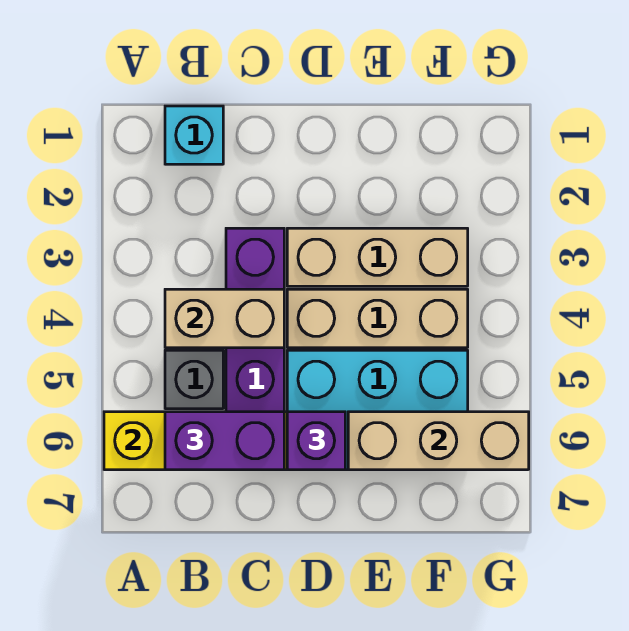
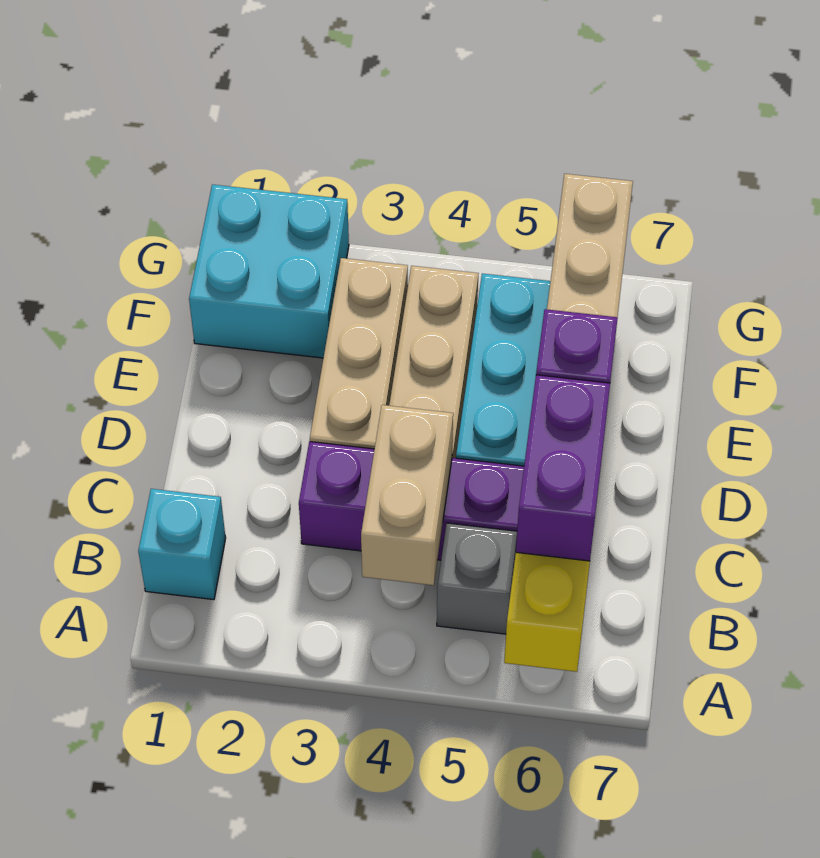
none -> cyan brick F1:G2 level 1

